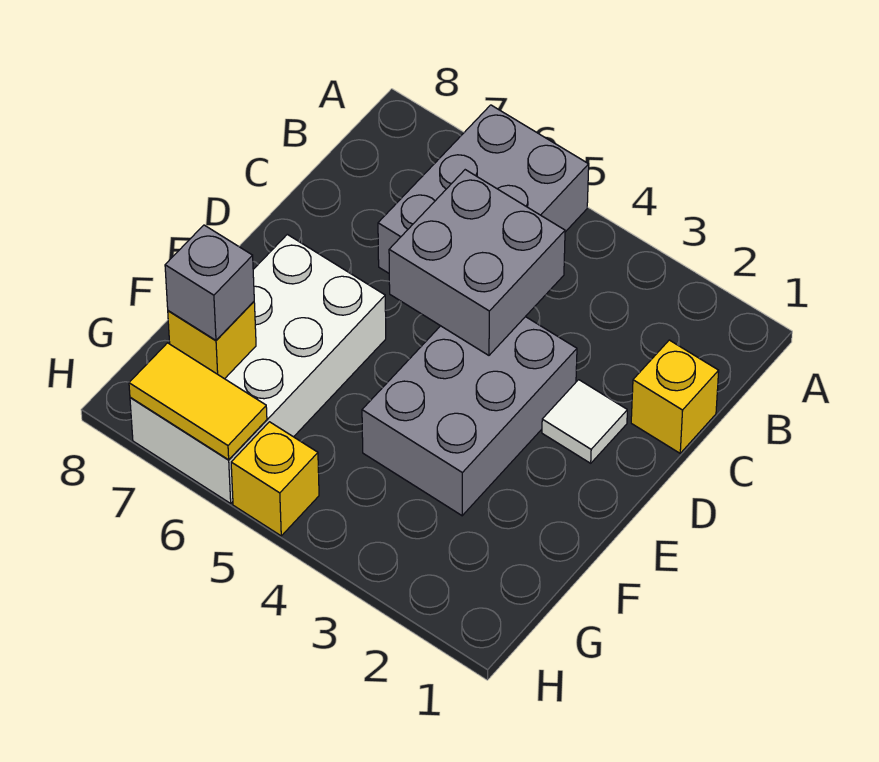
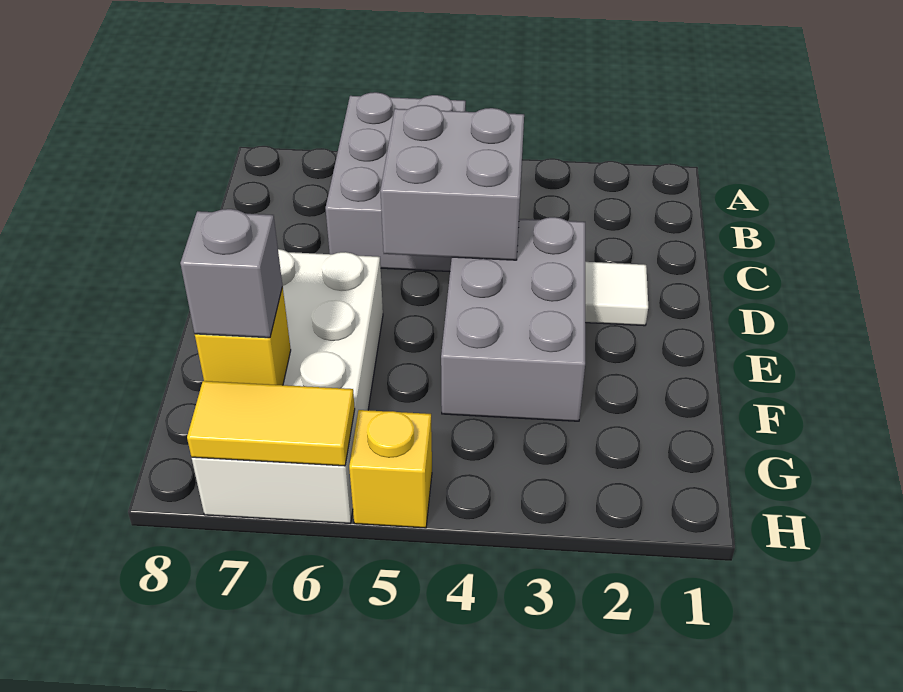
yellow brick C1 level 1 -> none

